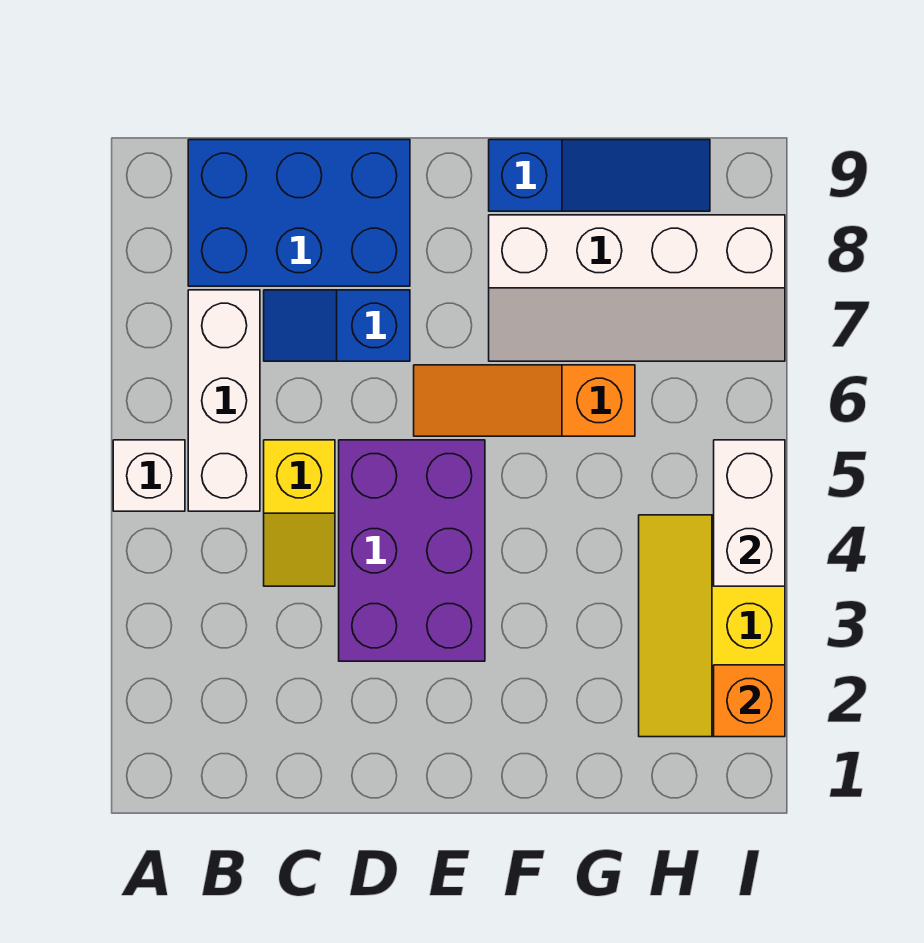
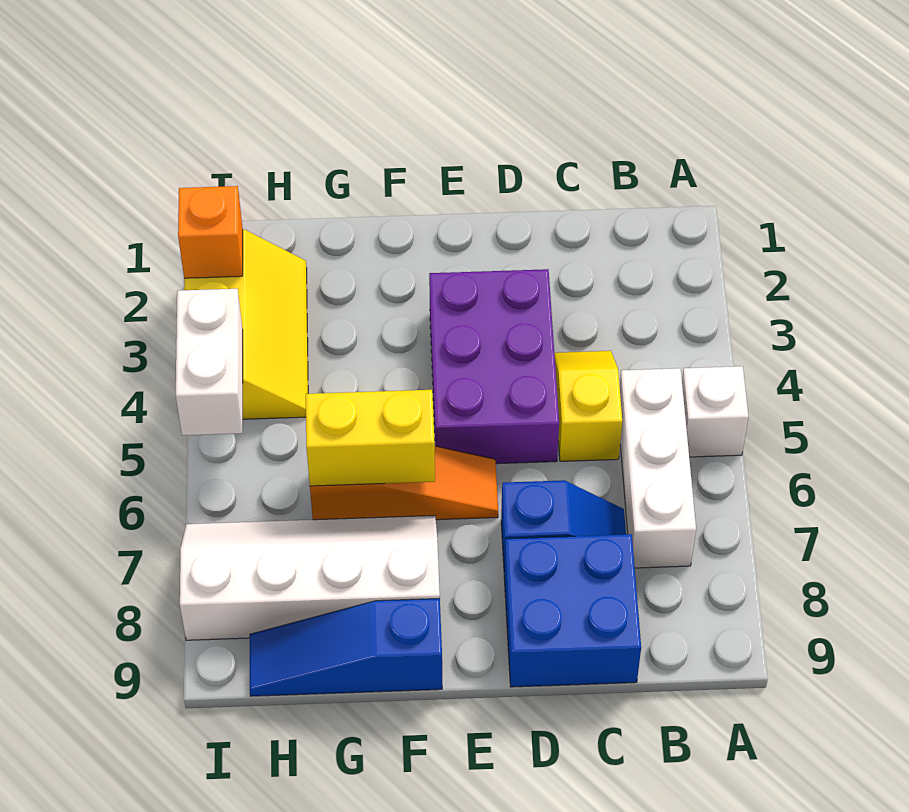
blue brick B8:D9 level 1 -> blue brick C8:D9 level 1
none -> yellow brick F6:G6 level 2

